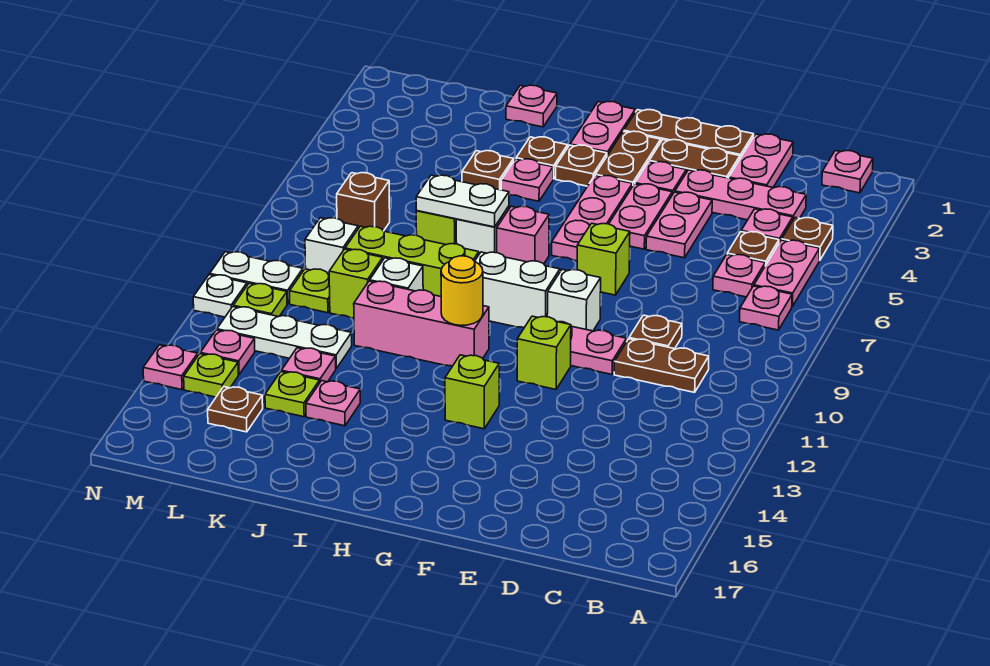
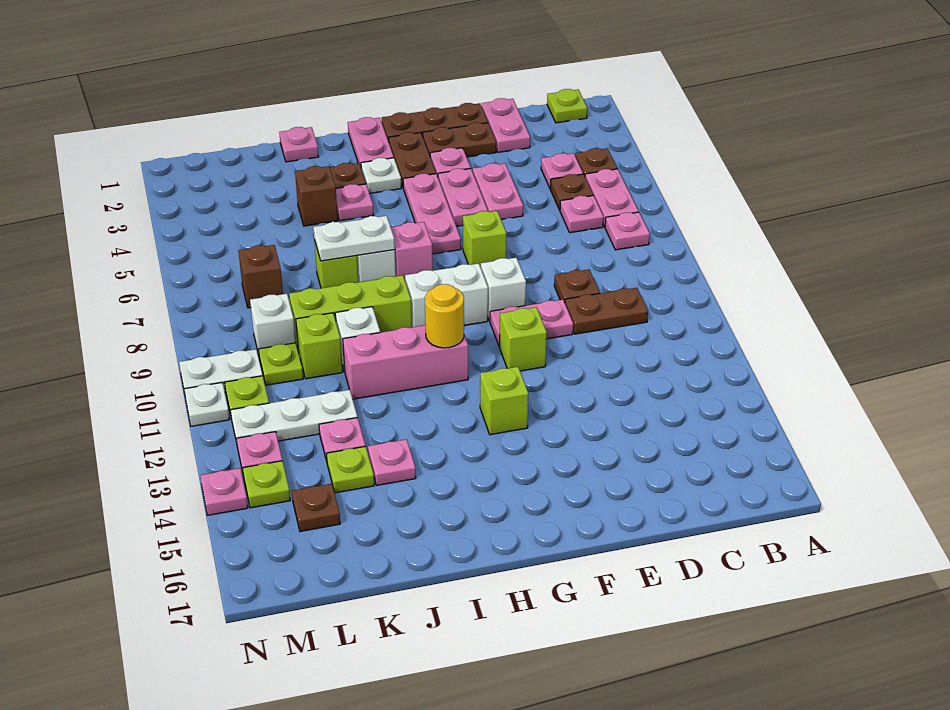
pink plate B1 level 1 -> lime plate B1 level 1
pink plate C3:E3 level 1 -> none
brown plate H3 level 1 -> white plate H3 level 1
brown plate J4 level 1 -> brown brick J4 level 1

